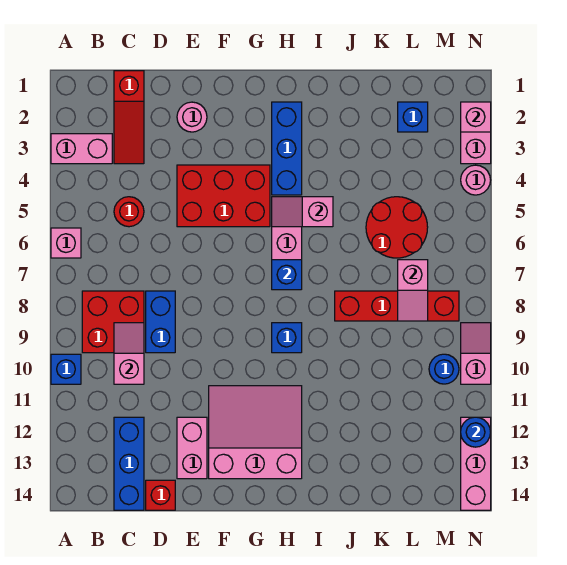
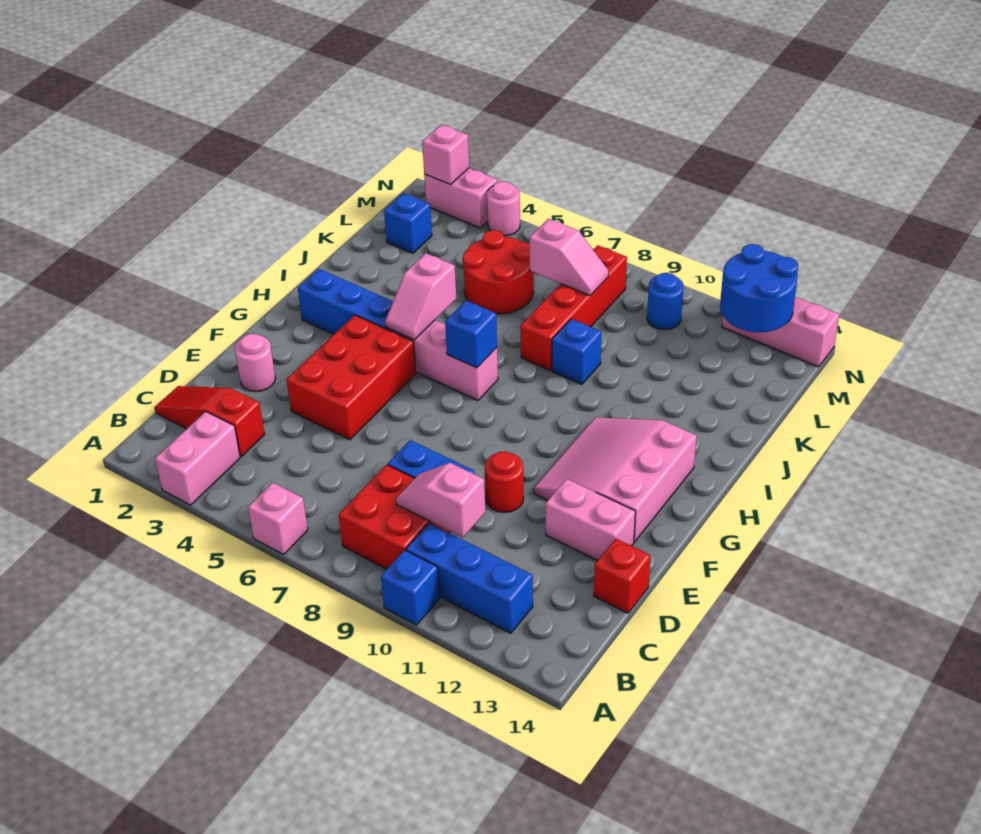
red slope C1:C3 level 1 top 1 -> red slope C1:C3 level 1 top 3
red round brick C5 level 1 -> red round brick E10 level 1
blue brick C12:C14 level 1 -> blue brick B10:B12 level 1
blue brick H9 level 1 -> blue brick J9 level 1
pink slope N9:N10 level 1 top 10 -> none
blue round brick N12 level 2 -> blue round brick M12:N13 level 2

